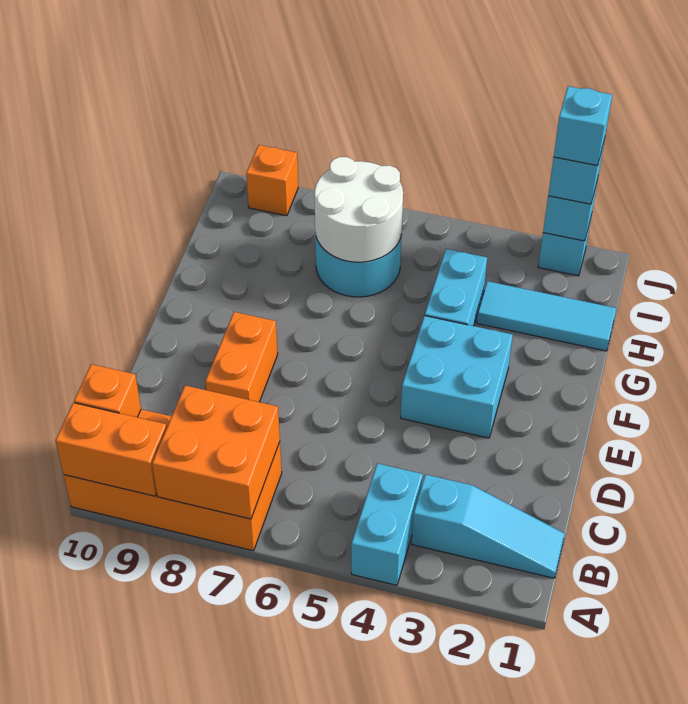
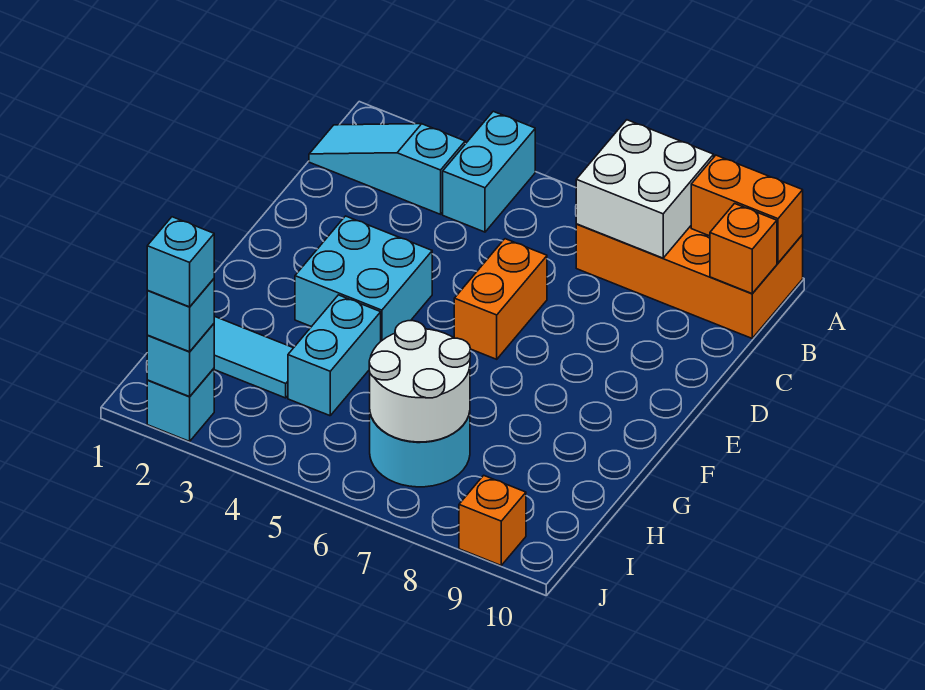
orange brick A7:B8 level 2 -> white brick A7:B8 level 2
orange brick D8:E8 level 1 -> orange brick D6:E6 level 1

